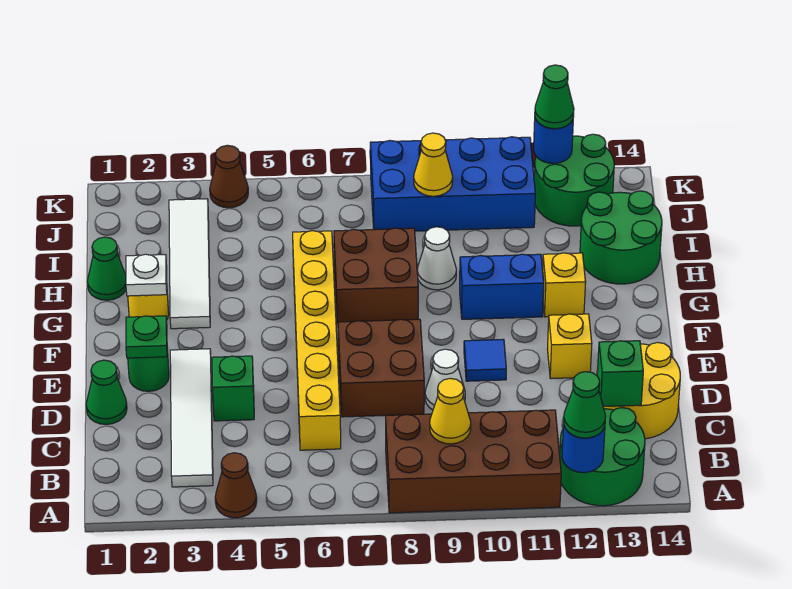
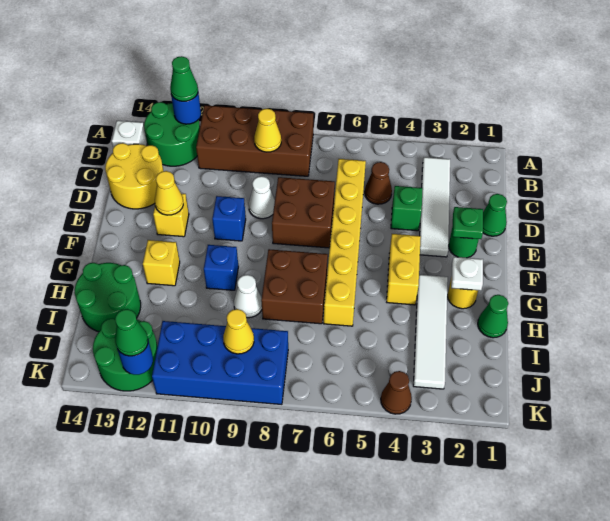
brown cone A4 level 1 -> brown cone C5 level 1
none -> white brick B14 level 1
green brick C13 level 2 -> none
blue tile E10 level 1 -> blue brick E10 level 1
none -> yellow cone E12 level 2
none -> yellow brick F4:G4 level 1
blue brick G10:G11 level 1 -> blue brick G10 level 1

